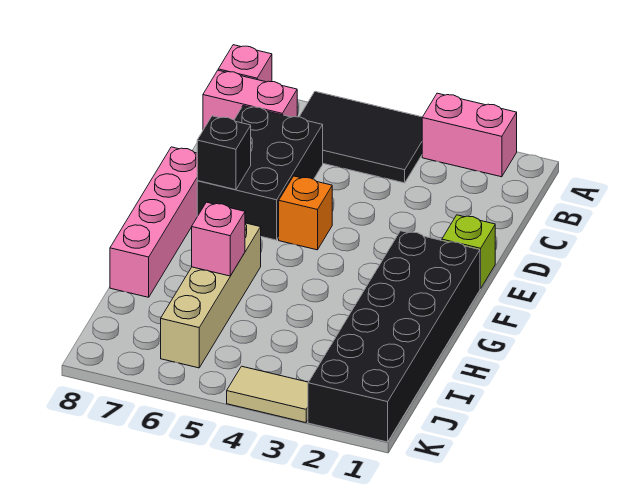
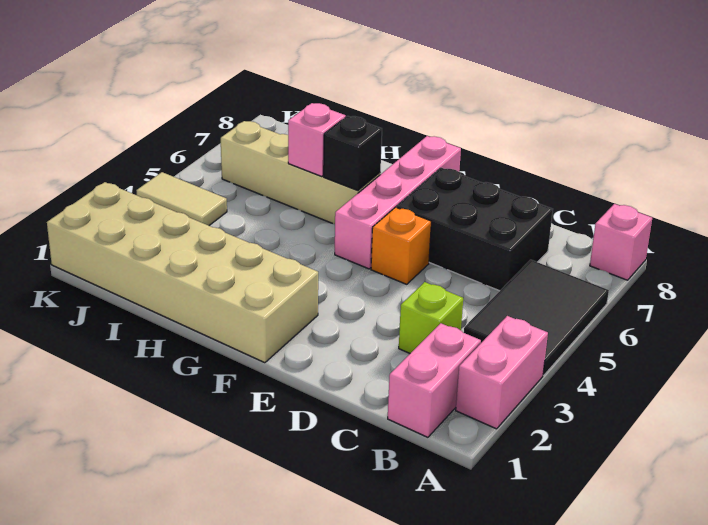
pink brick B7:B8 level 1 -> pink brick B1:B2 level 1
lime brick E1 level 1 -> lime brick C3 level 1
black brick E7 level 2 -> black brick G6 level 2
pink brick E8:H8 level 1 -> pink brick F5:F8 level 1
black brick F1:K2 level 1 -> tan brick F1:K2 level 1
tan tile K3:K4 level 1 -> tan tile J4:K4 level 1

